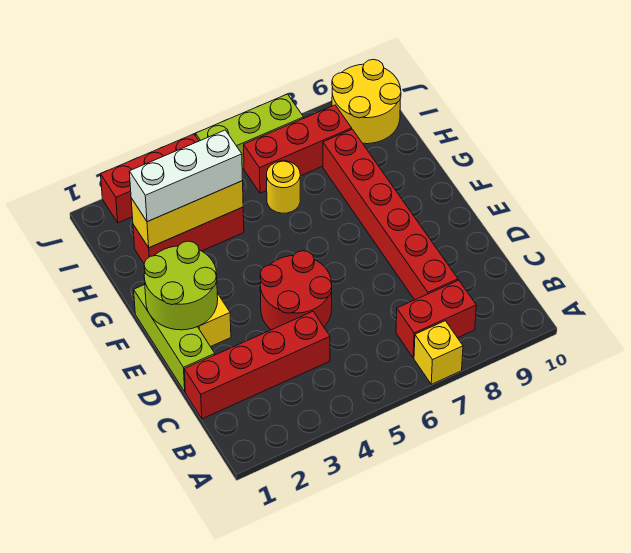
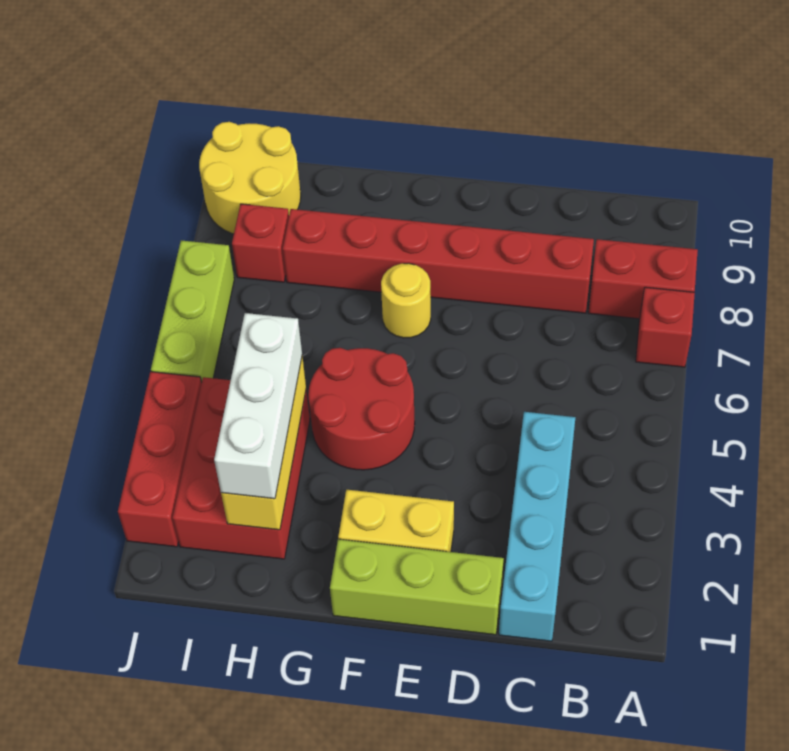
yellow brick A7 level 1 -> red brick A7 level 1
red brick B7:B8 level 1 -> red brick A8:B8 level 1
red brick C1:C4 level 1 -> cyan brick C1:C4 level 1
red round brick D4:E5 level 1 -> red round brick F4:G5 level 1
lime round brick E1:F2 level 2 -> none
red brick H2:H4 level 1 -> red brick H2:I4 level 1
yellow round brick H6 level 1 -> yellow round brick F7 level 1
red brick I6:I8 level 1 -> red brick I8 level 1

